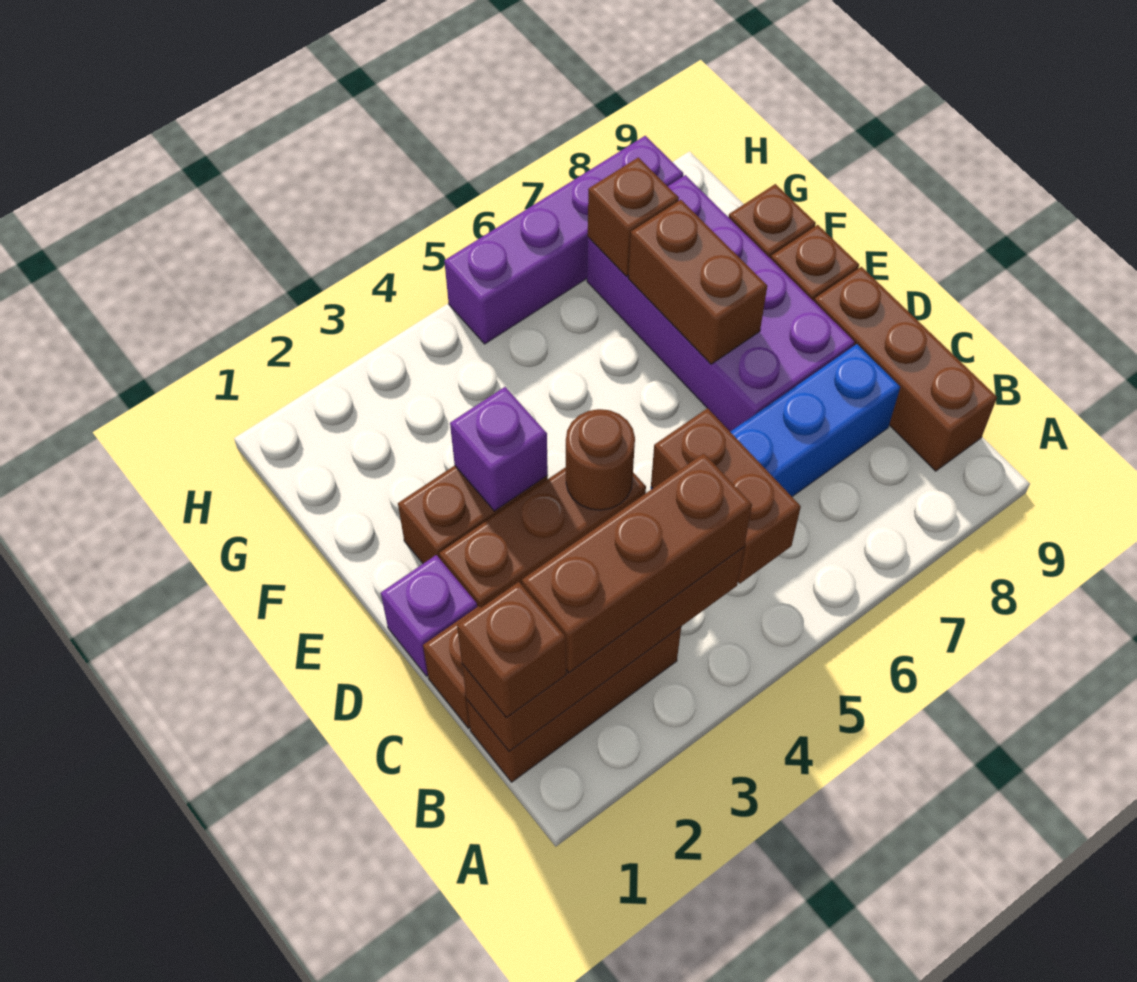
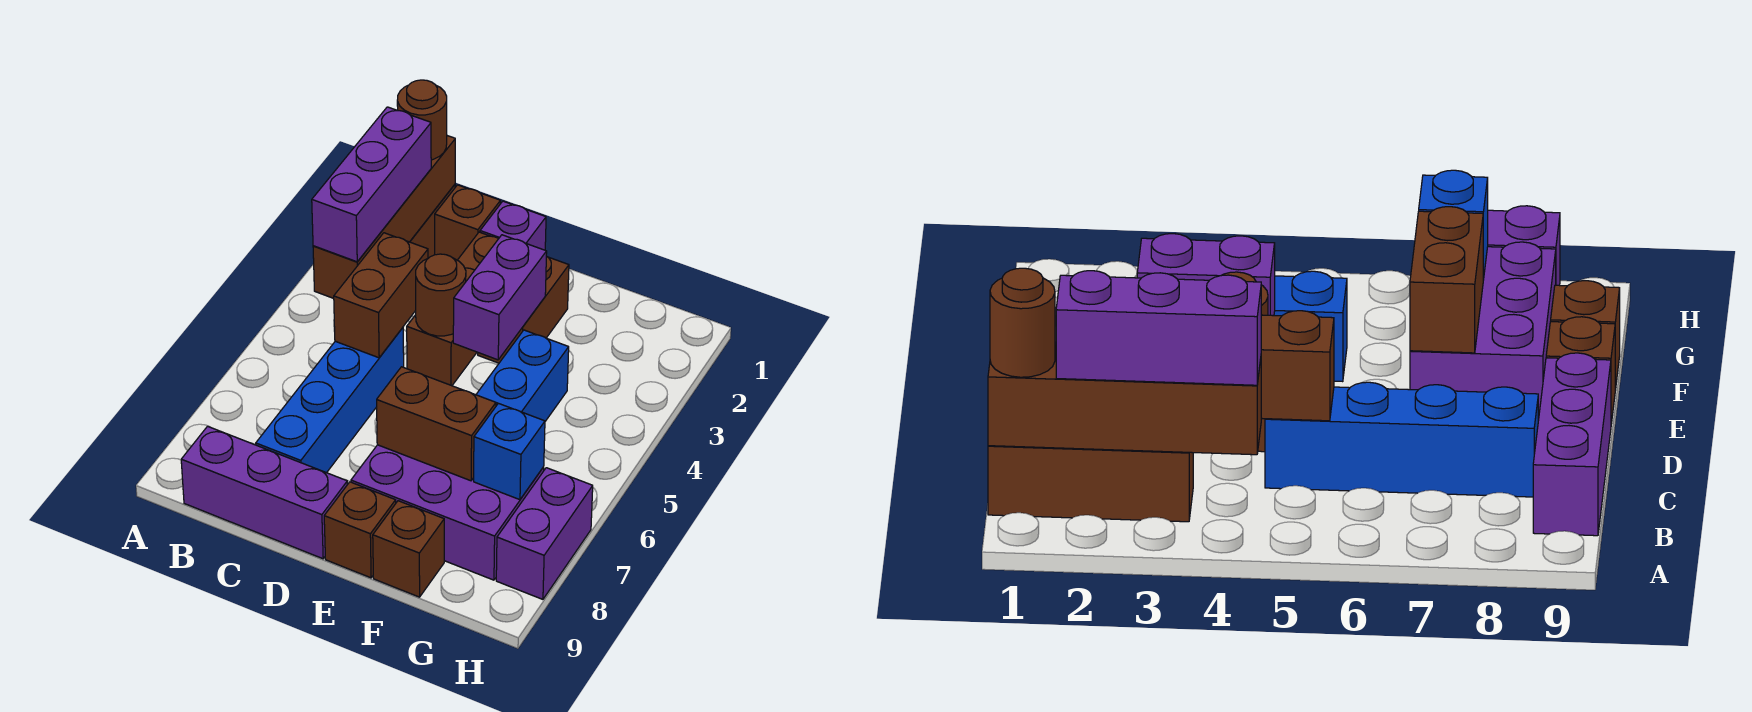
brown brick B1 level 3 -> brown round brick B1 level 3
brown brick B2:B4 level 3 -> purple brick B2:B4 level 3
brown brick B5:C5 level 2 -> brown brick C4:C5 level 2
brown brick B9:D9 level 1 -> purple brick B9:D9 level 1
purple brick D7:G8 level 1 -> purple brick E7:G8 level 1
purple brick E3 level 2 -> purple brick E3:E4 level 2
none -> blue brick F4:F5 level 1
brown brick G7 level 2 -> blue brick G7 level 2
purple brick H5:H8 level 1 -> purple brick H7:H8 level 1

